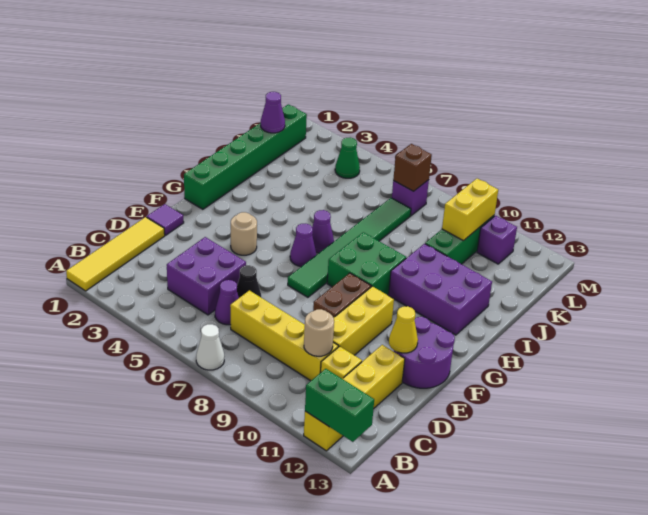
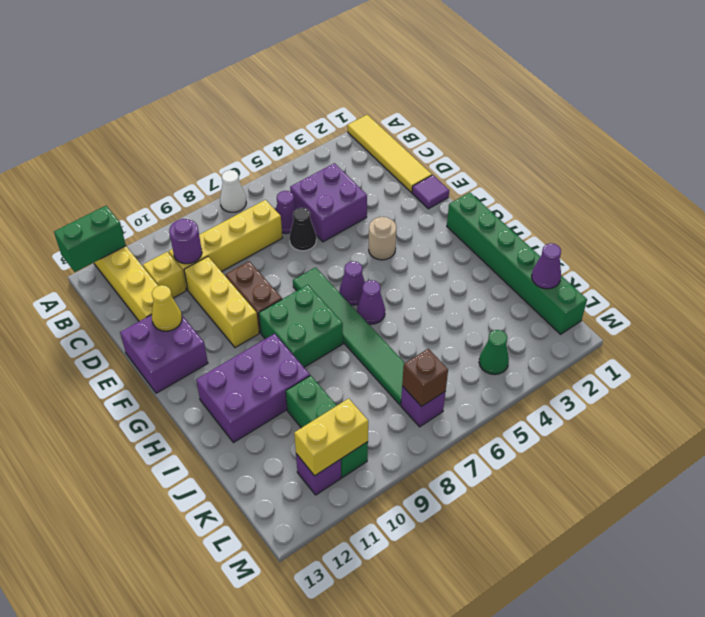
tan round brick C10 level 2 -> purple round brick C10 level 2
purple round brick E12:F13 level 1 -> purple brick E12:F13 level 1
yellow brick K10:L10 level 2 -> yellow brick L10:L11 level 2

